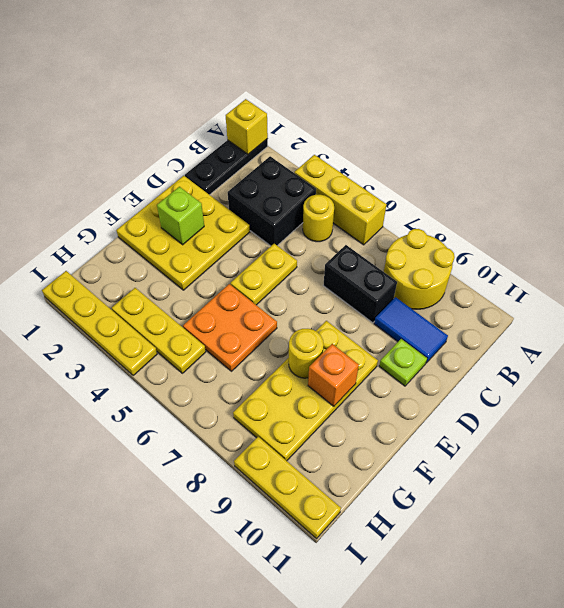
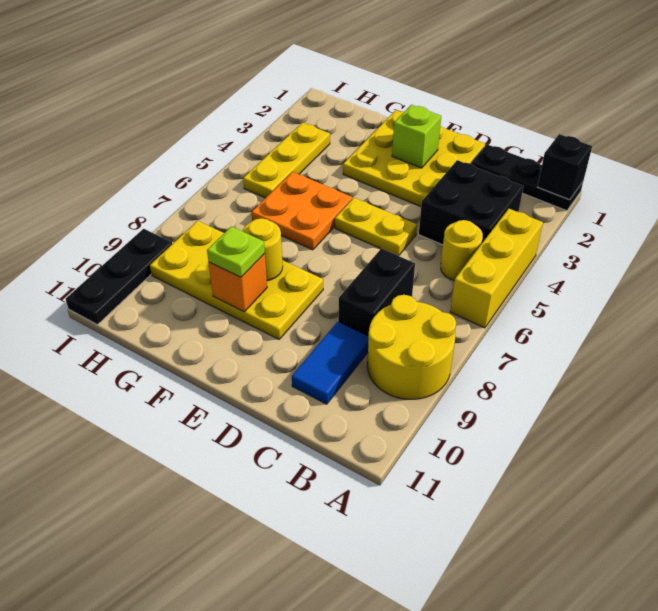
yellow brick A1 level 2 -> black brick A1 level 2
lime plate D10 level 1 -> lime plate F9 level 3
yellow plate I1:I4 level 1 -> none
yellow plate I9:I11 level 1 -> black plate I9:I11 level 1

